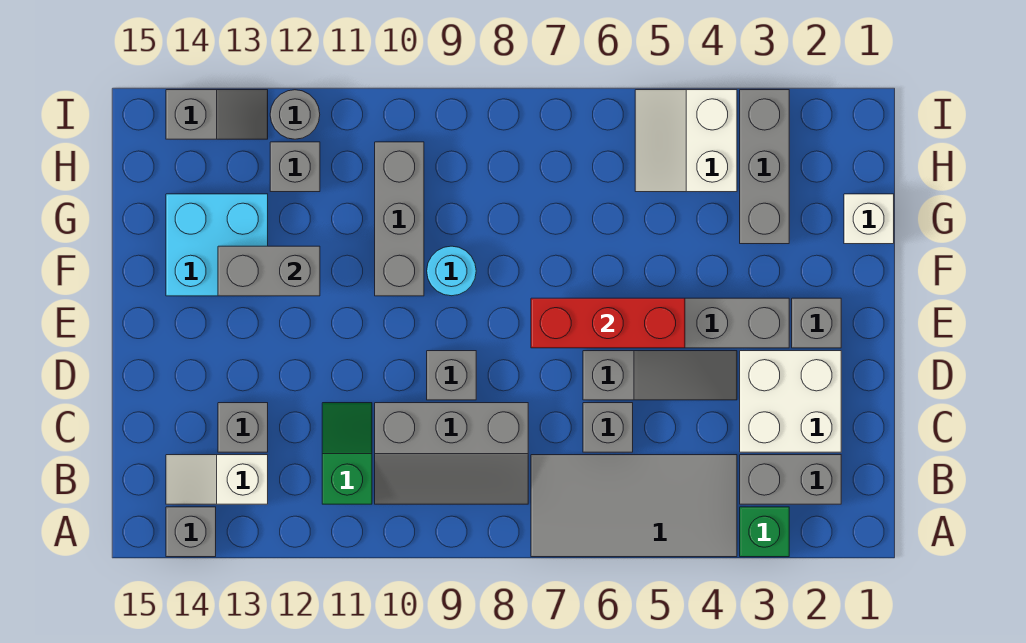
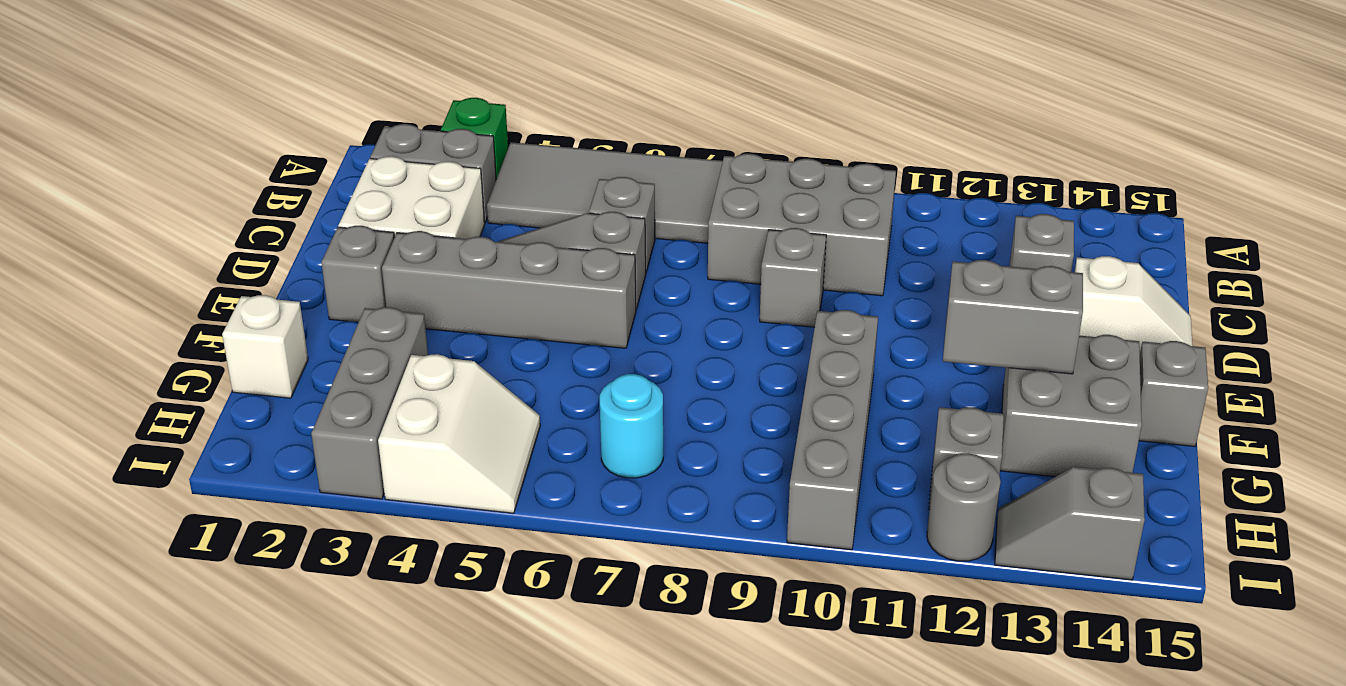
grey brick A14 level 1 -> grey brick F15 level 1
grey slope B8:C10 level 1 top C -> grey brick B8:C10 level 1
green slope B11:C11 level 1 top B -> none
white slope B13:B14 level 1 top 13 -> white slope D14:D15 level 1 top 14
red brick E5:E7 level 2 -> none
cyan round brick F9 level 1 -> cyan round brick H7 level 1
grey brick F10:H10 level 1 -> grey brick F10:I10 level 1
cyan brick F13:G14 level 1 -> grey brick F13:G14 level 1

